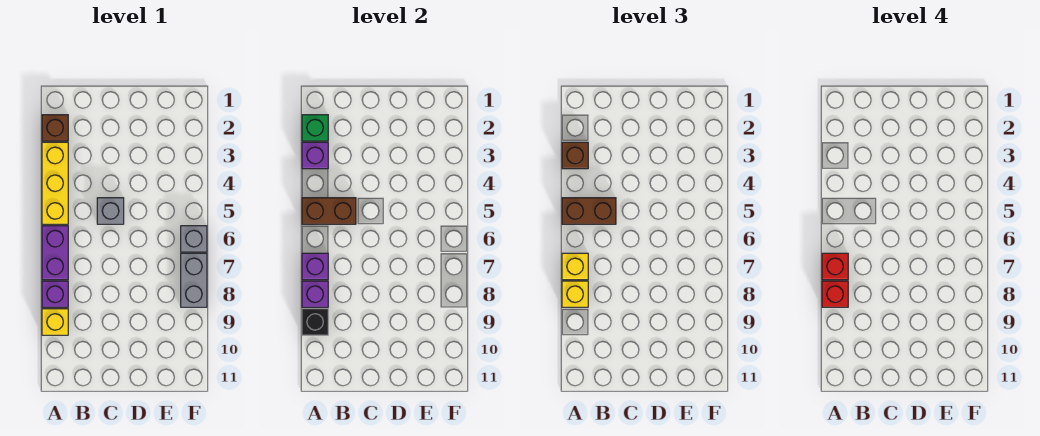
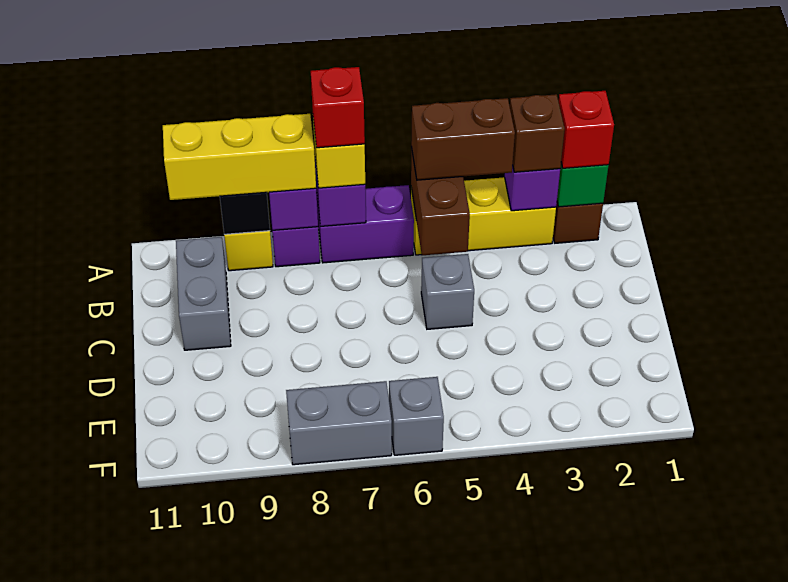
brown brick A5:B5 level 3 -> brown brick A4:A5 level 3
yellow brick A8 level 3 -> yellow brick A8:A10 level 3
red brick A8 level 4 -> red brick A2 level 3
none -> grey brick B10:C10 level 1

